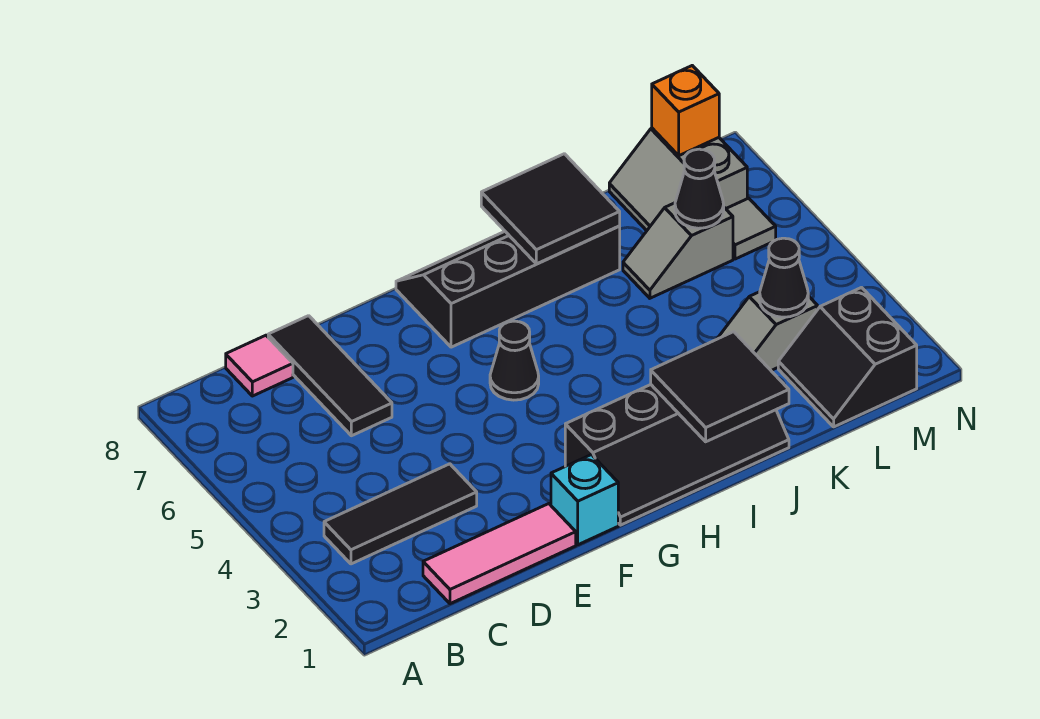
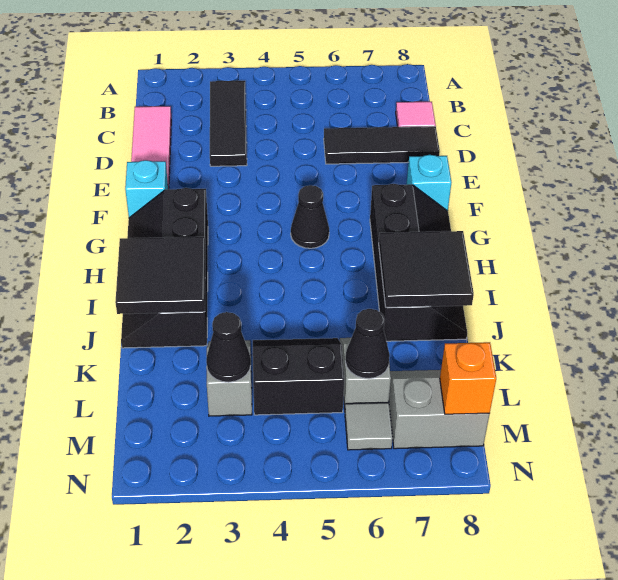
none -> cyan brick F8 level 1
black slope L1:M2 level 1 top M -> black slope K4:L5 level 1 top L

